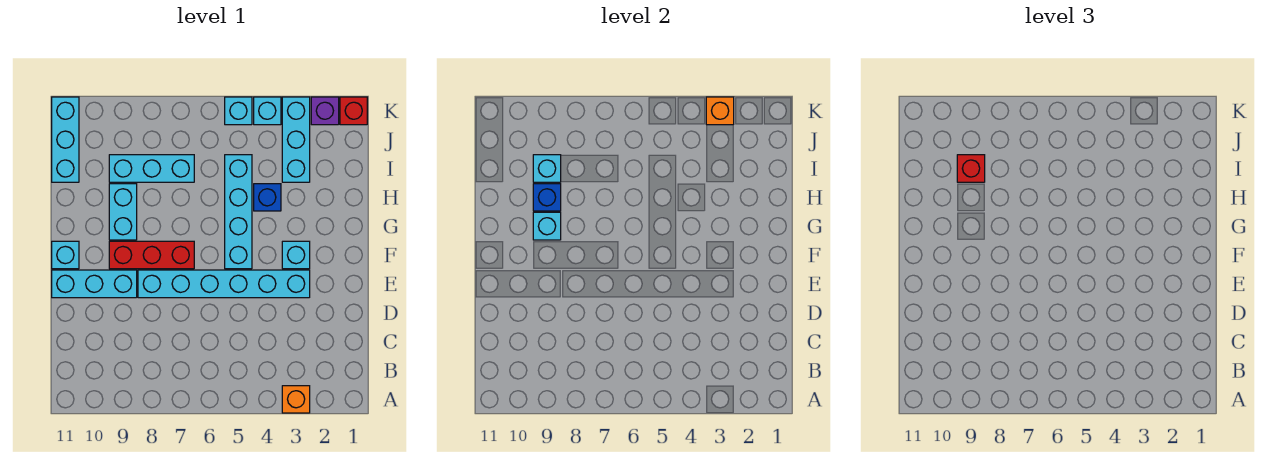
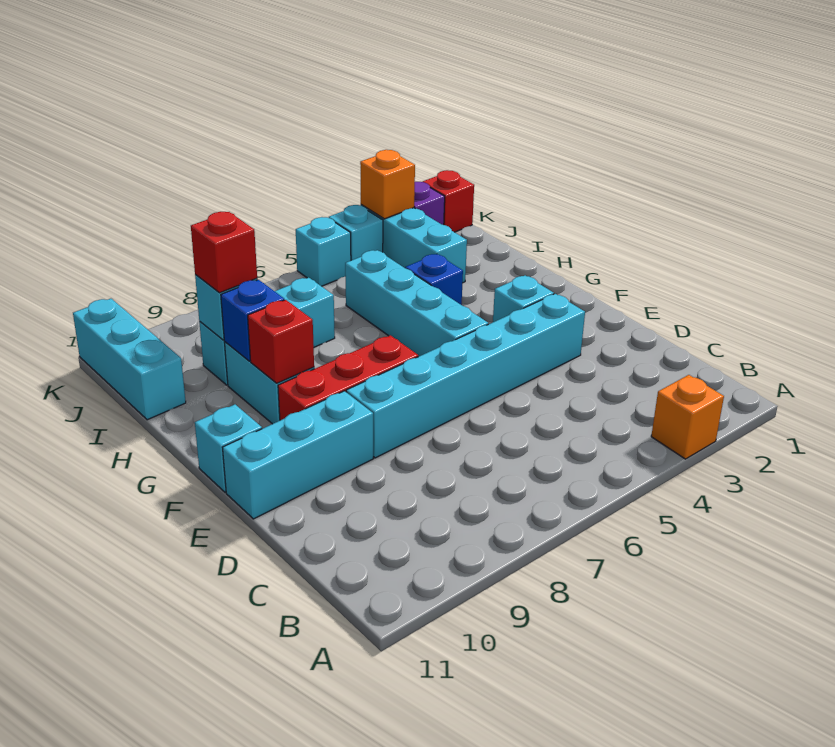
cyan brick G9 level 2 -> red brick G9 level 2

